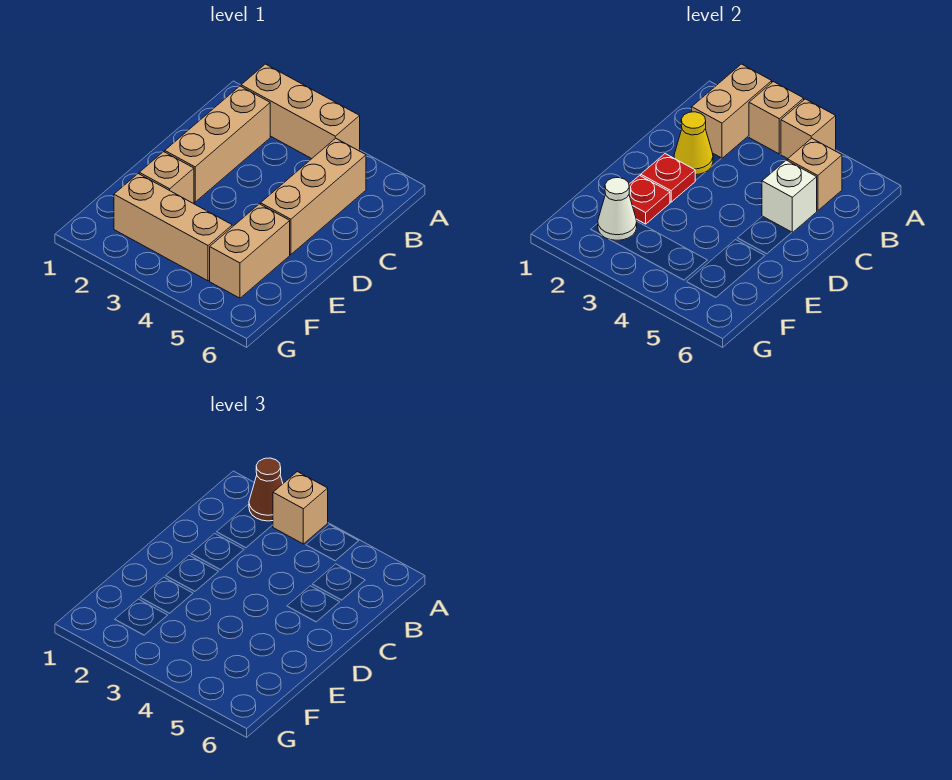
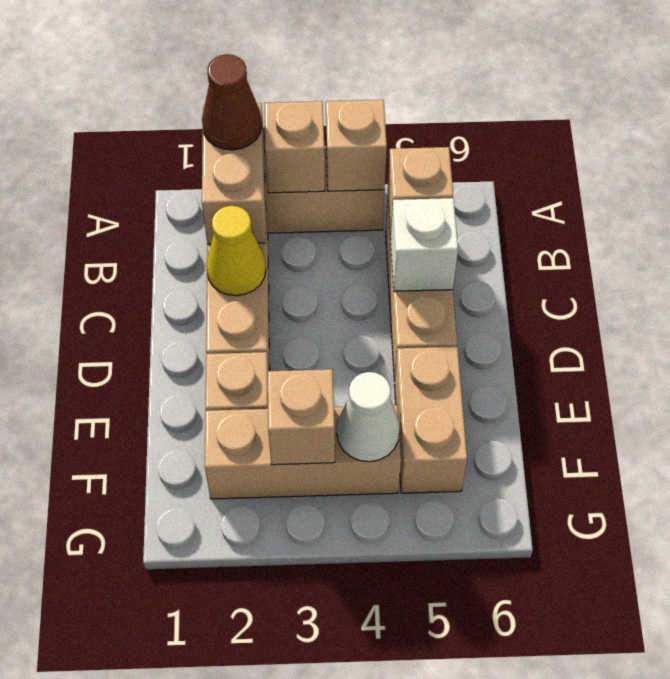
tan brick A3 level 3 -> tan brick F3 level 2
red plate D2 level 2 -> none
red plate E2 level 2 -> none
white cone F2 level 2 -> white cone F4 level 2

